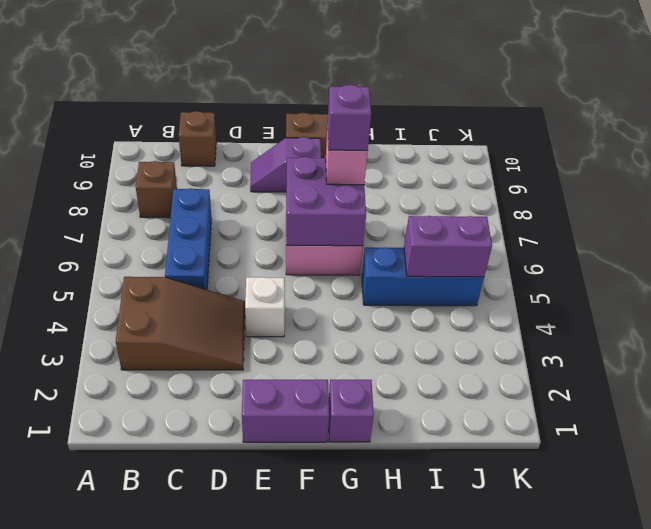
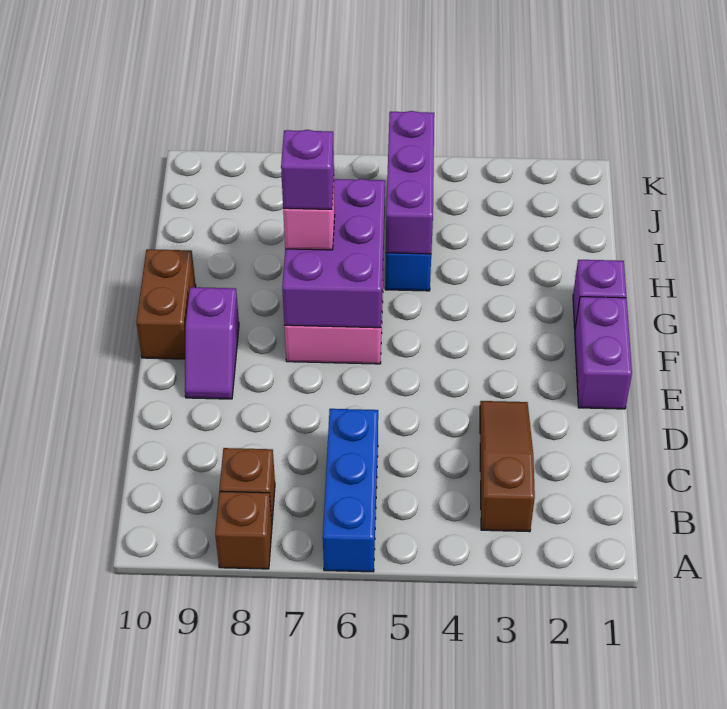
brown slope B3:D4 level 1 top B -> brown slope B3:D3 level 1 top B
blue brick C5:C7 level 1 -> blue brick A6:C6 level 1
brown brick C10 level 1 -> brown brick A8 level 1
white brick E4 level 1 -> none
purple brick F6:G7 level 2 -> purple brick F6:H7 level 2
purple brick I5:J5 level 2 -> purple brick H5:J5 level 2

